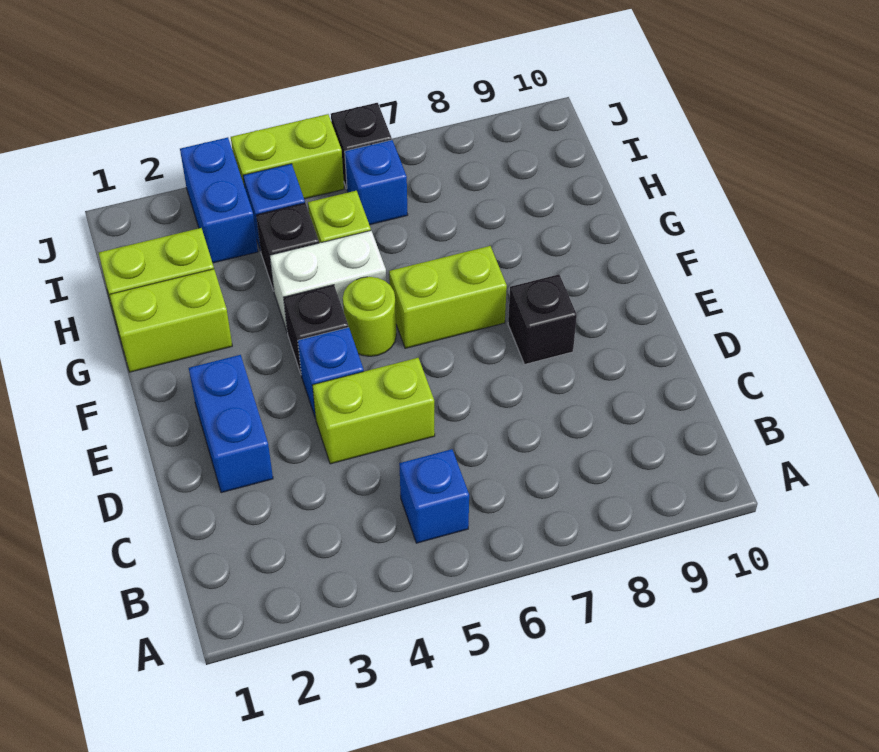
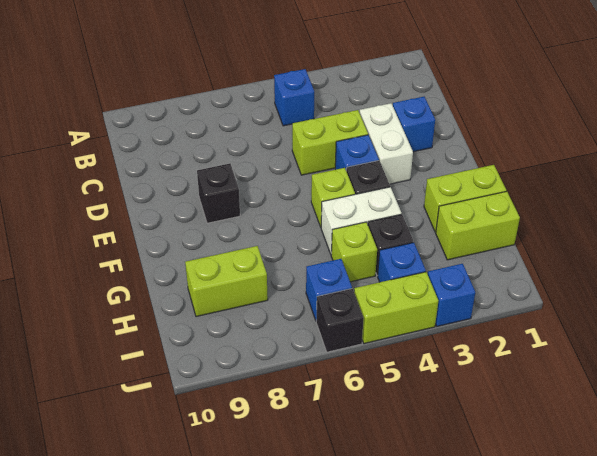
blue brick D2:E2 level 1 -> blue brick D2 level 1
none -> white brick D3:E3 level 1
lime round brick F5 level 1 -> lime brick F5 level 1
lime brick F6:F7 level 1 -> lime brick H8:H9 level 1
blue brick I3:J3 level 1 -> blue brick J3 level 1

